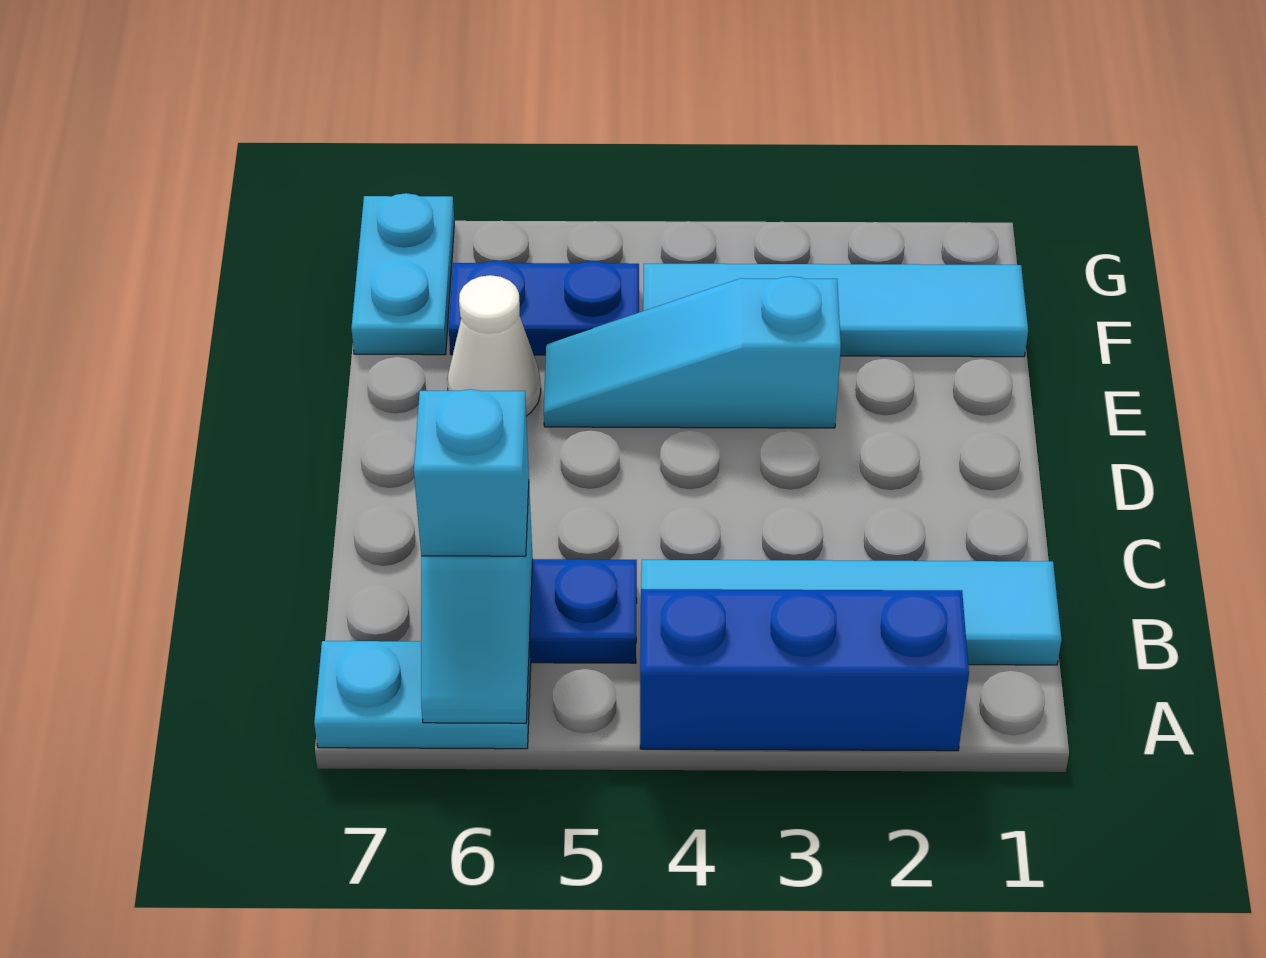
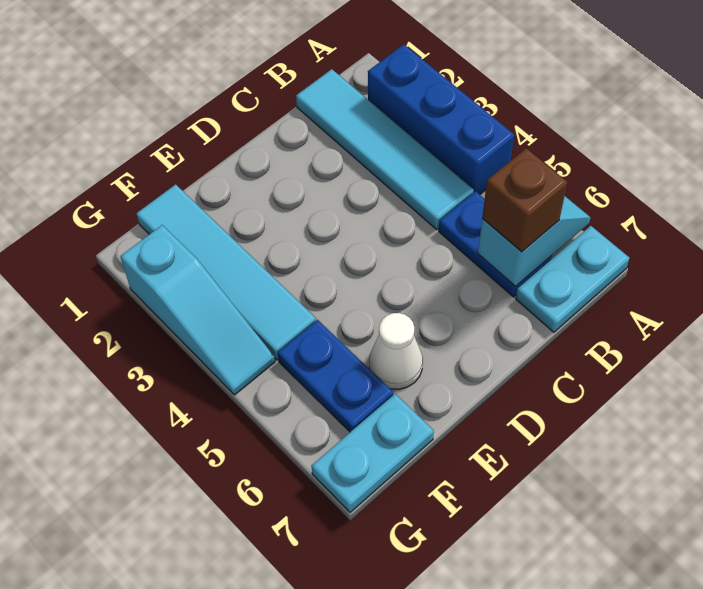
cyan plate A6:A7 level 1 -> cyan plate A7:B7 level 1
cyan brick B6 level 3 -> brown brick B6 level 3
cyan slope E3:E5 level 1 top 3 -> cyan slope G2:G4 level 1 top 2

